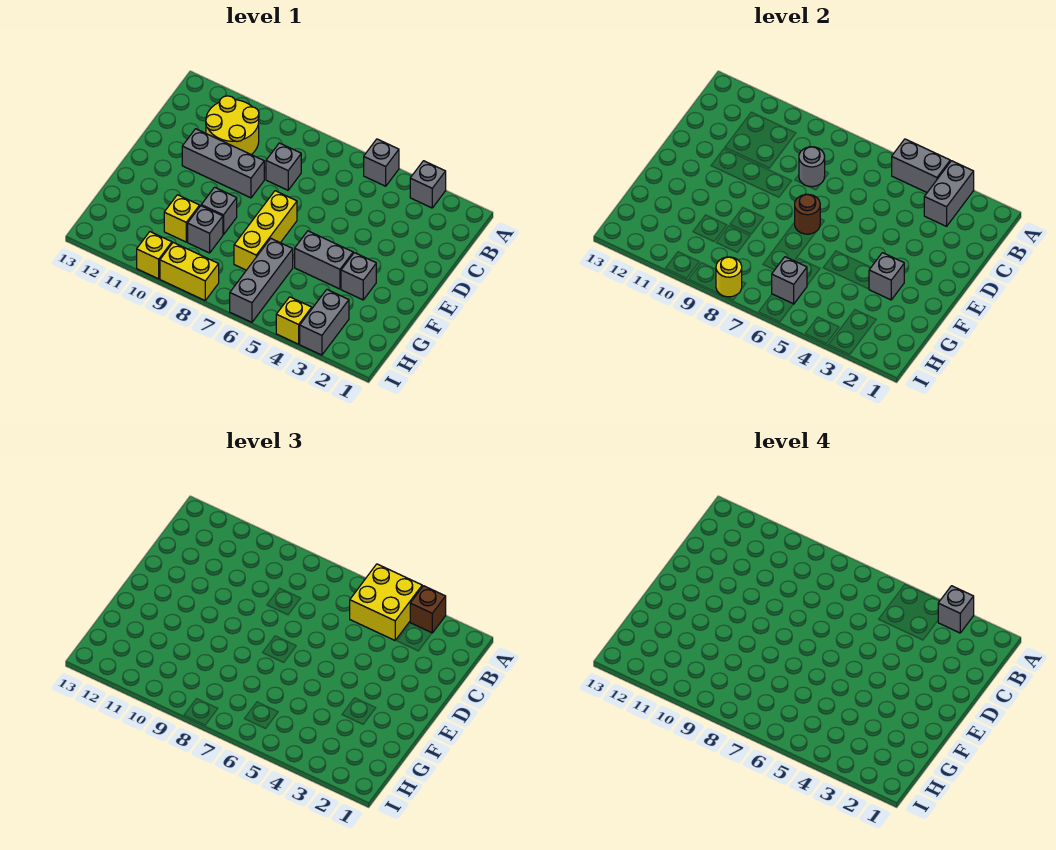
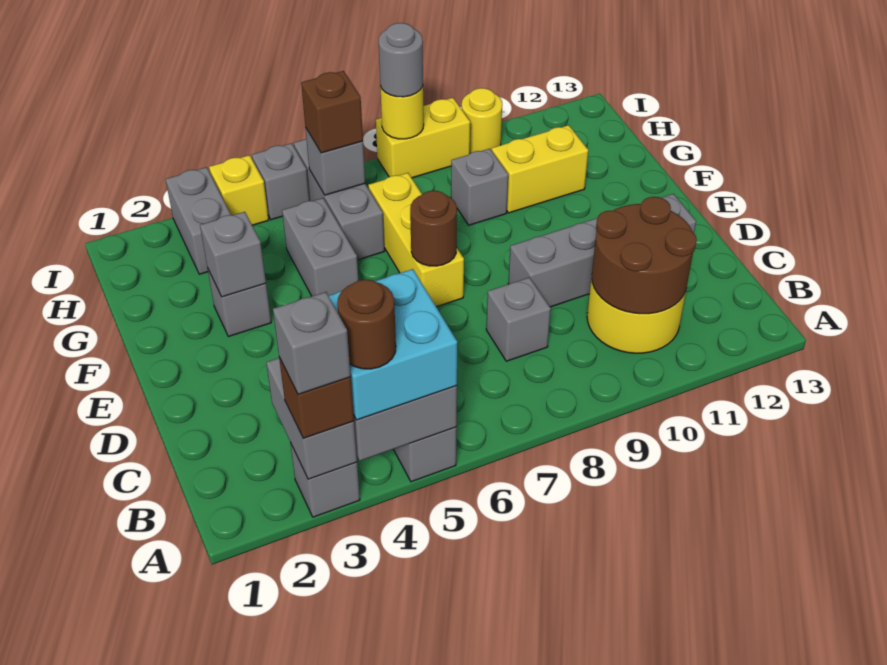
yellow brick A4:B5 level 3 -> cyan brick A4:B5 level 3
none -> brown round brick A4 level 4
none -> brown round brick B10:C11 level 2
grey round brick C8 level 2 -> grey round brick I8 level 3
grey brick D9:D11 level 1 -> grey brick D9:D12 level 1
grey brick F4:F5 level 1 -> grey brick F5:G5 level 1
grey brick F9 level 1 -> grey brick I5 level 1
yellow brick G10 level 1 -> yellow brick G10:G11 level 1
none -> brown brick H6 level 3
yellow brick I10 level 1 -> yellow round brick I10 level 1

